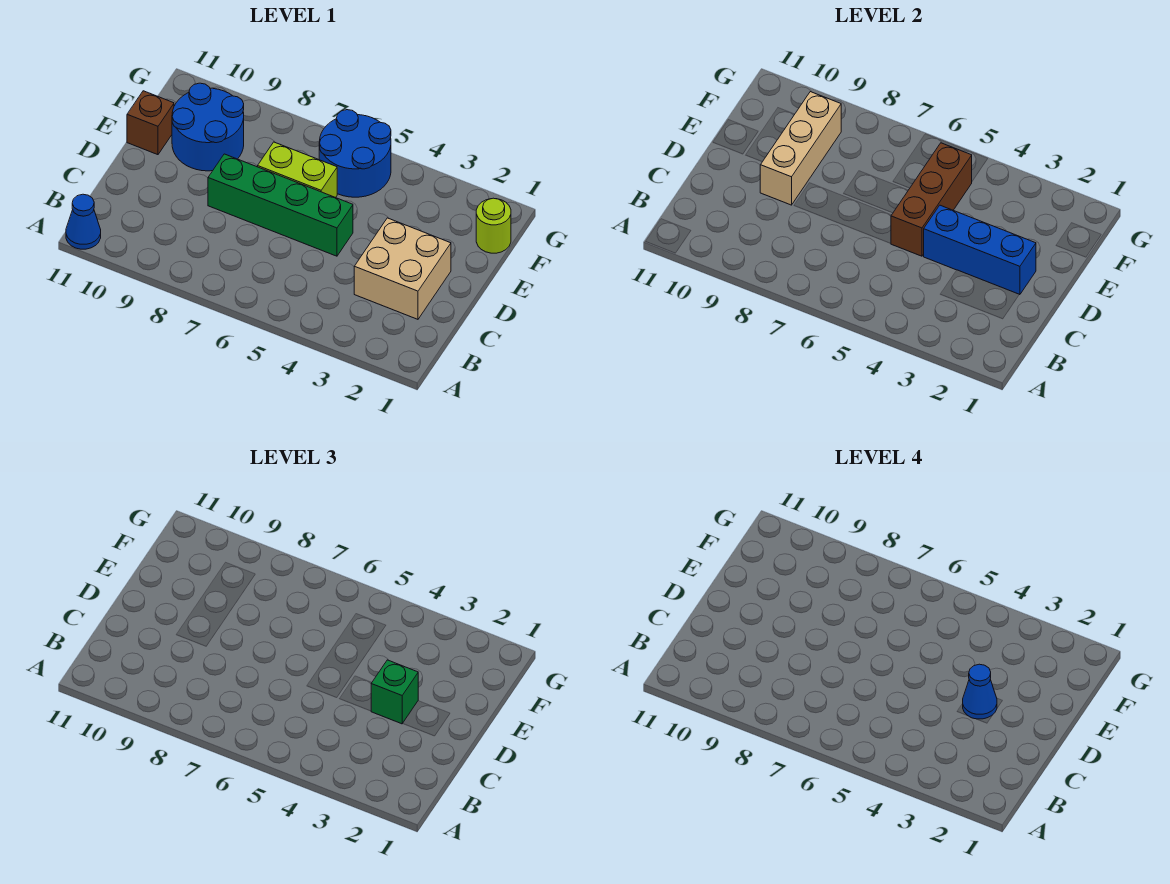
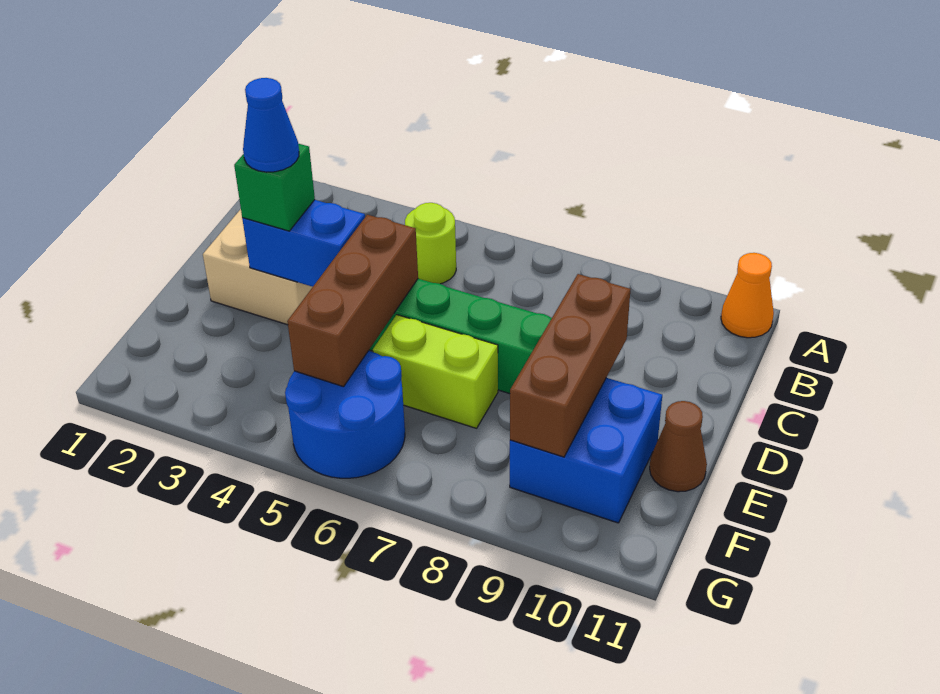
blue cone A11 level 1 -> orange cone A11 level 1
blue brick D2:D4 level 2 -> blue brick D3:D4 level 2
tan brick D9:F9 level 2 -> brown brick D9:F9 level 2
blue round brick E9:F10 level 1 -> blue brick E9:F10 level 1
brown brick E11 level 1 -> brown cone E11 level 1
lime round brick F1 level 1 -> lime round brick B5 level 1

